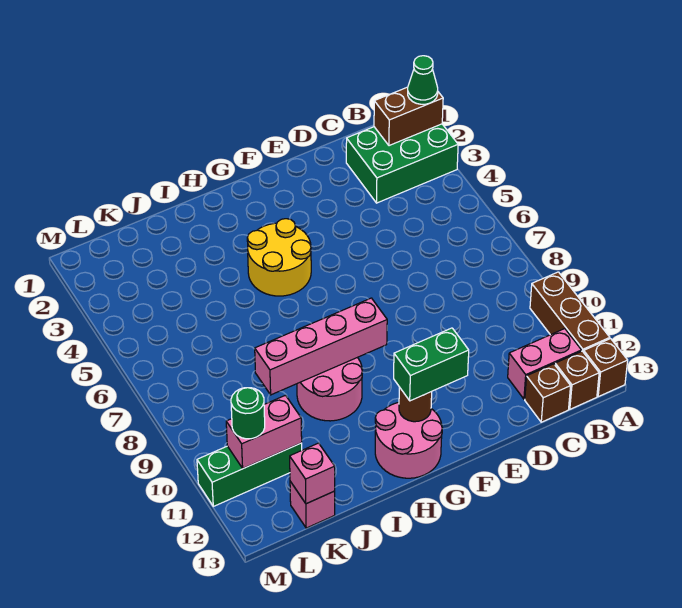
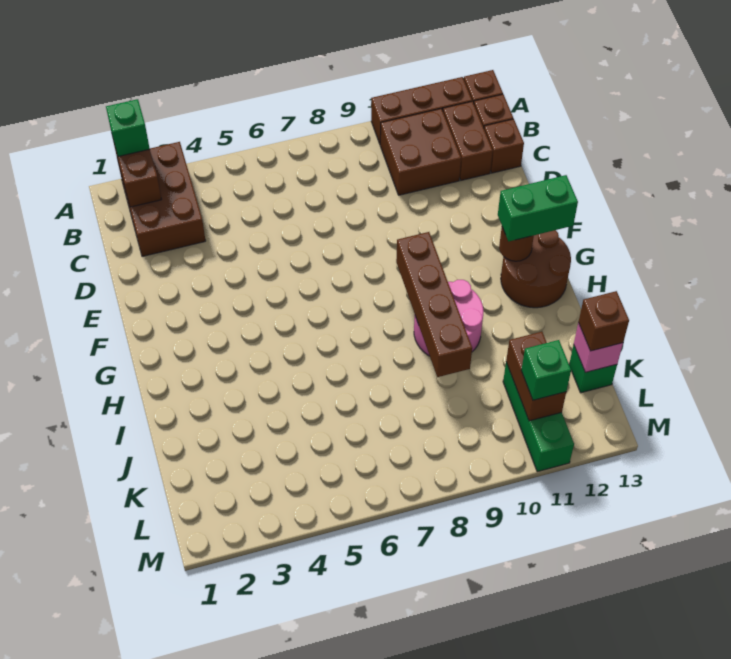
green brick A2:C3 level 1 -> brown brick A2:C3 level 1
green cone A2 level 3 -> green brick A2 level 3
none -> brown brick B10:C11 level 1
pink brick B12:C12 level 1 -> brown brick B12:C12 level 1
green brick F12:G12 level 3 -> green brick G12:G13 level 3
yellow round brick G4:H5 level 1 -> none
pink brick G9:J9 level 2 -> brown brick G9:J9 level 2
pink round brick G12:H13 level 1 -> brown round brick G12:H13 level 1
pink brick K11:L11 level 2 -> brown brick K11:L11 level 2
pink brick K13 level 1 -> green brick K13 level 1
none -> brown brick K13 level 3
green round brick L11 level 3 -> green brick L11 level 3

